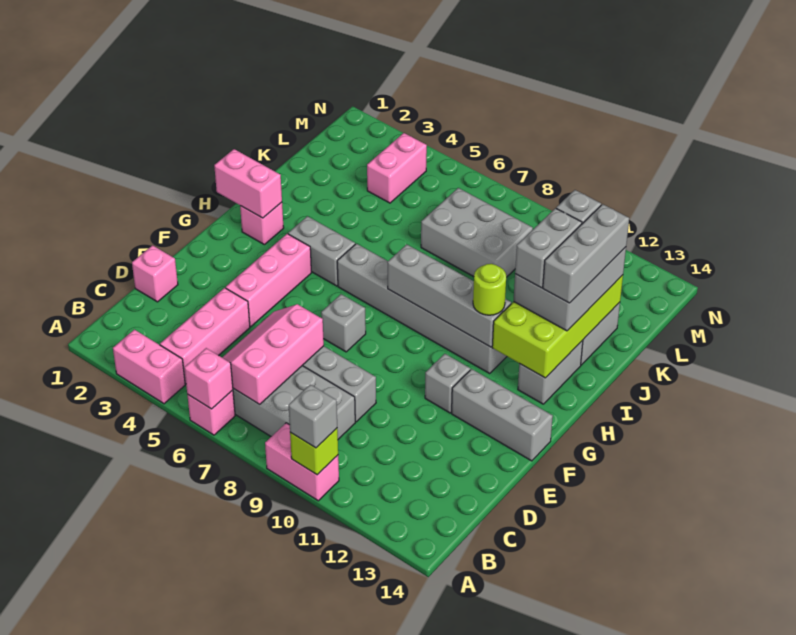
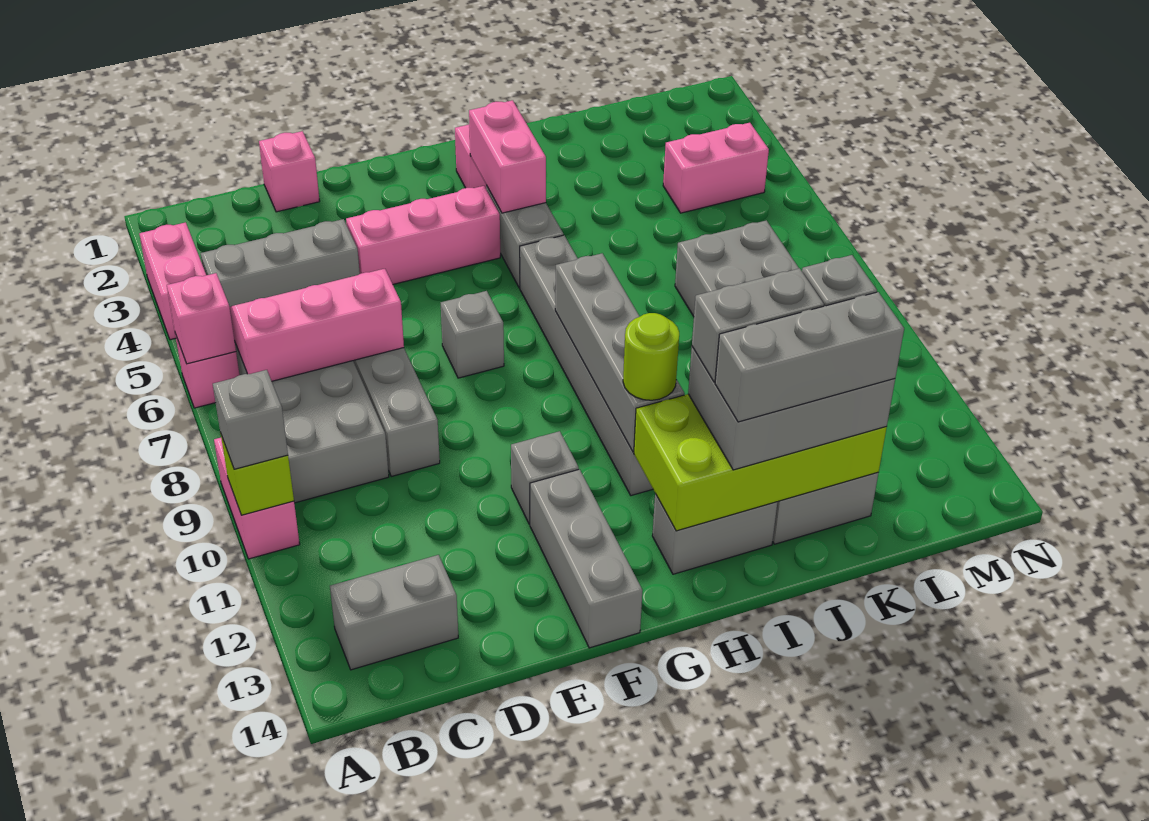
pink brick B4:D4 level 1 -> grey brick B4:D4 level 1
none -> grey brick B13:C13 level 1
pink brick H1:H2 level 2 -> pink brick H3:H4 level 2

